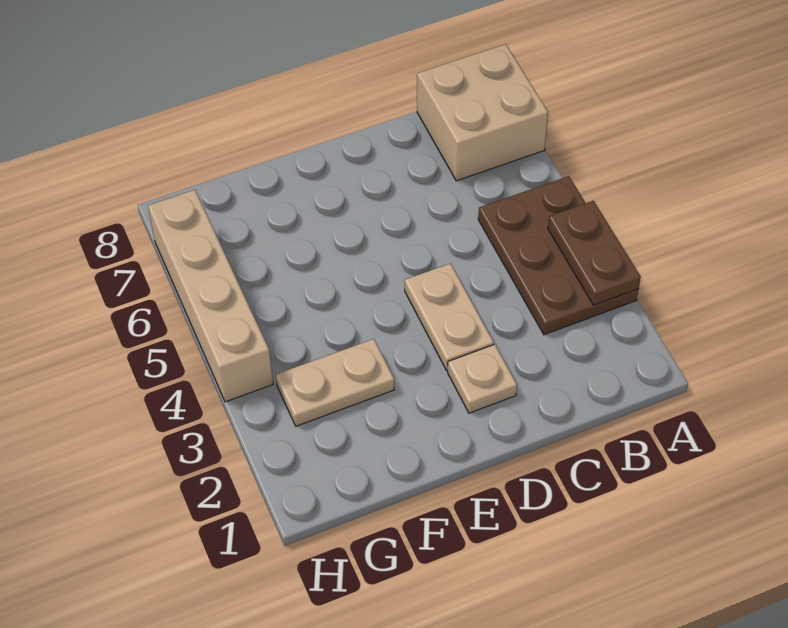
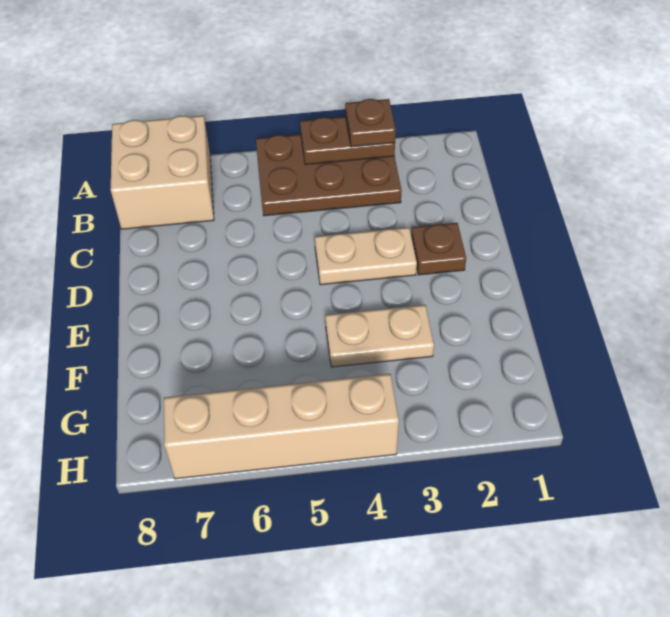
none -> brown plate A3 level 3
tan plate D2 level 1 -> brown plate D2 level 1
tan plate F3:G3 level 1 -> tan plate F3:F4 level 1

